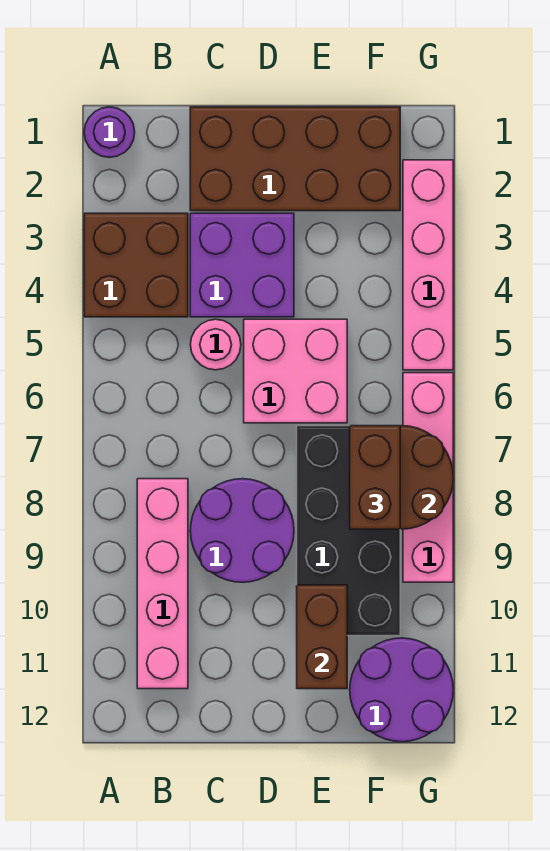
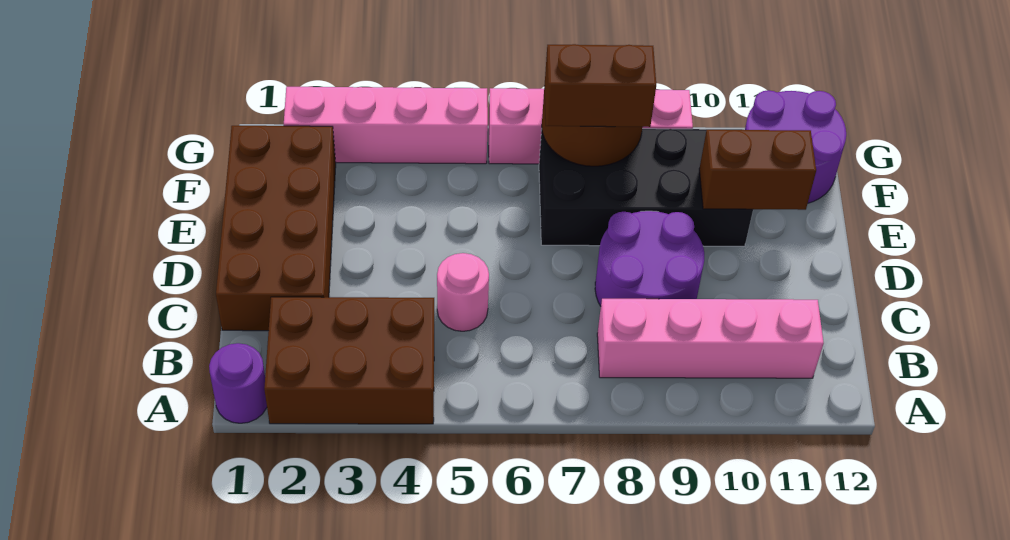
brown brick A3:B4 level 1 -> brown brick A2:B4 level 1
purple brick C3:D4 level 1 -> none
pink brick D5:E6 level 1 -> none

